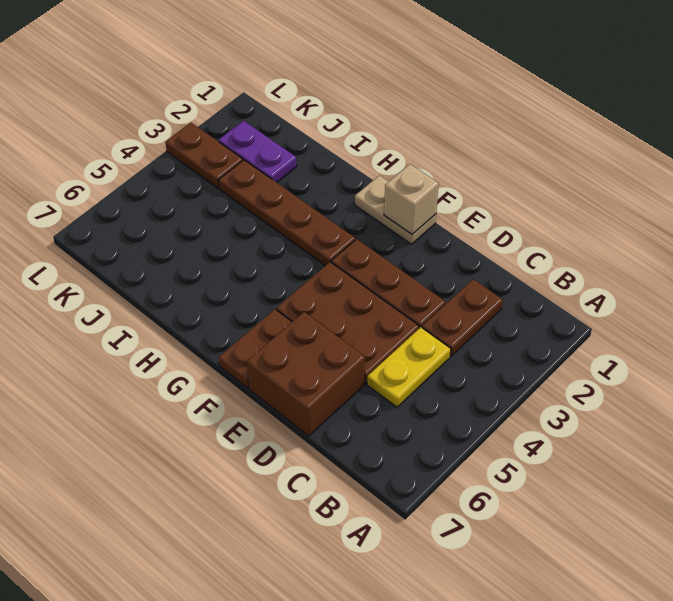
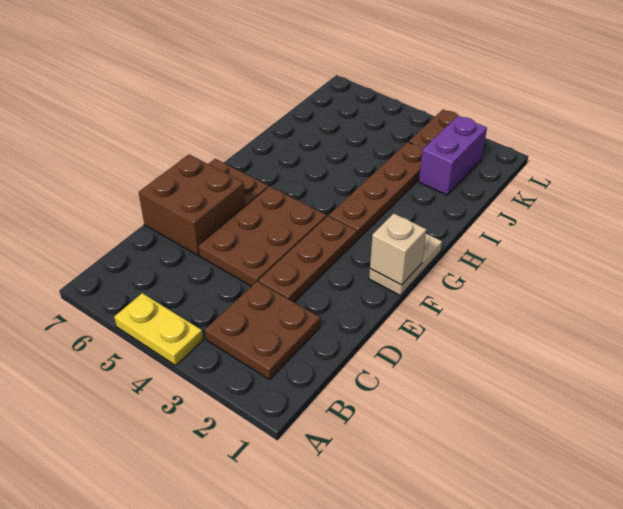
brown plate C2:C3 level 1 -> brown plate B2:C3 level 1
yellow plate C4:C5 level 1 -> yellow plate A4:A5 level 1
purple plate J2:K2 level 1 -> purple brick J2:K2 level 1

